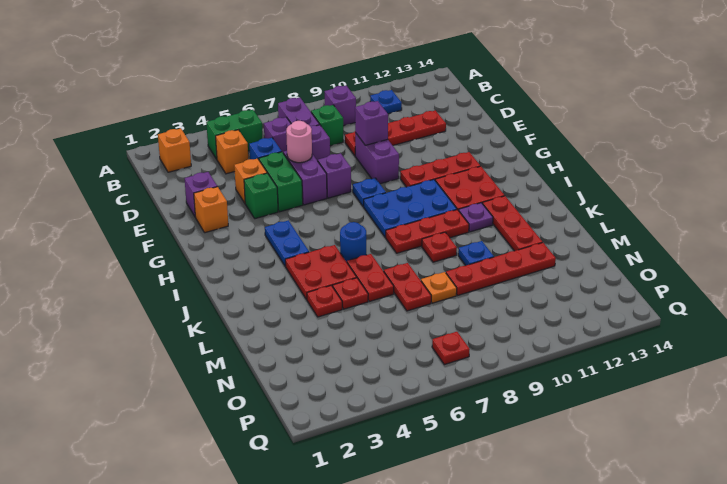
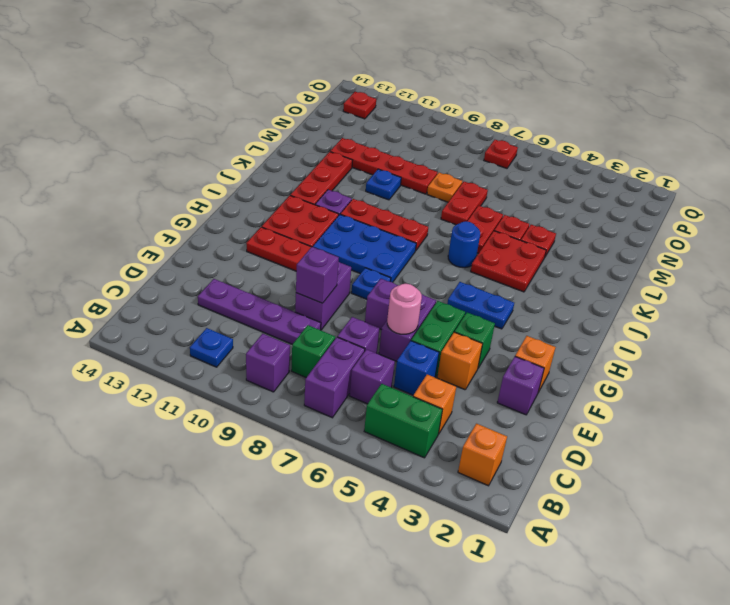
red plate D9:D12 level 1 -> purple plate D9:D12 level 1
blue plate H4:I4 level 1 -> blue plate H4:H5 level 1
red plate K9 level 1 -> red plate P13 level 1

